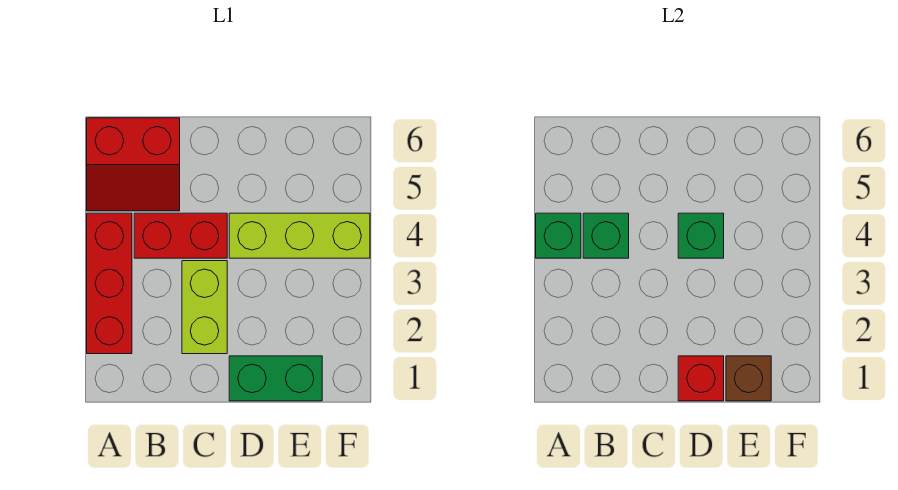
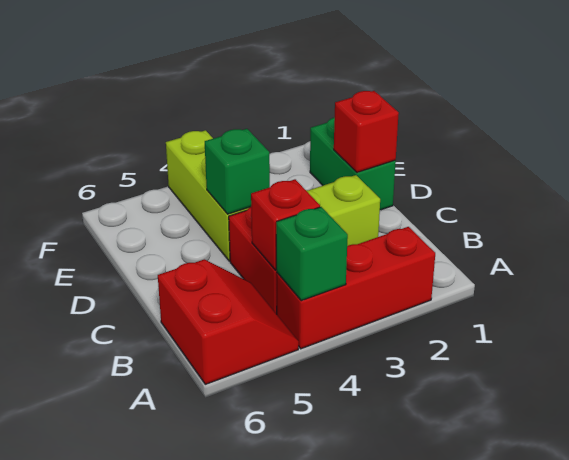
green brick B4 level 2 -> red brick B4 level 2
brown brick E1 level 2 -> none

